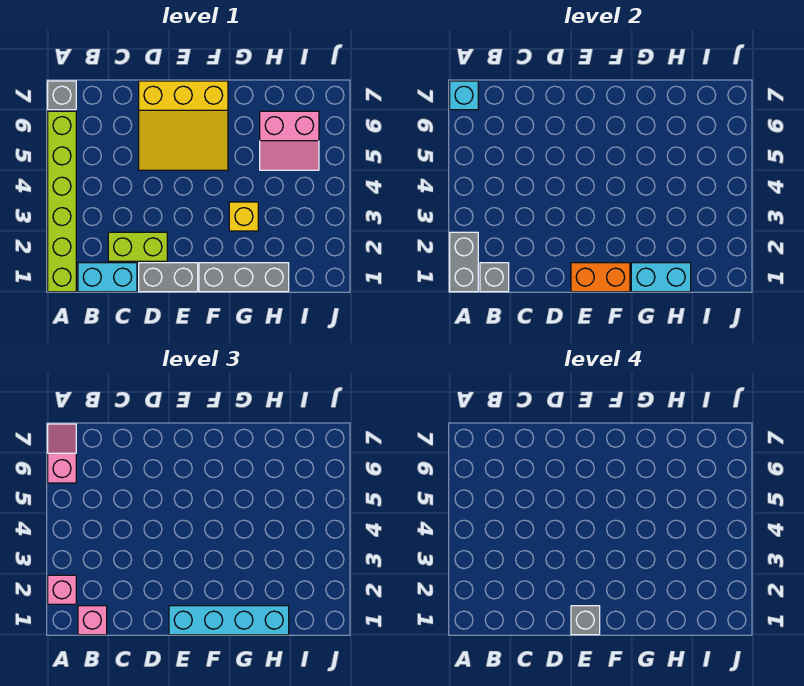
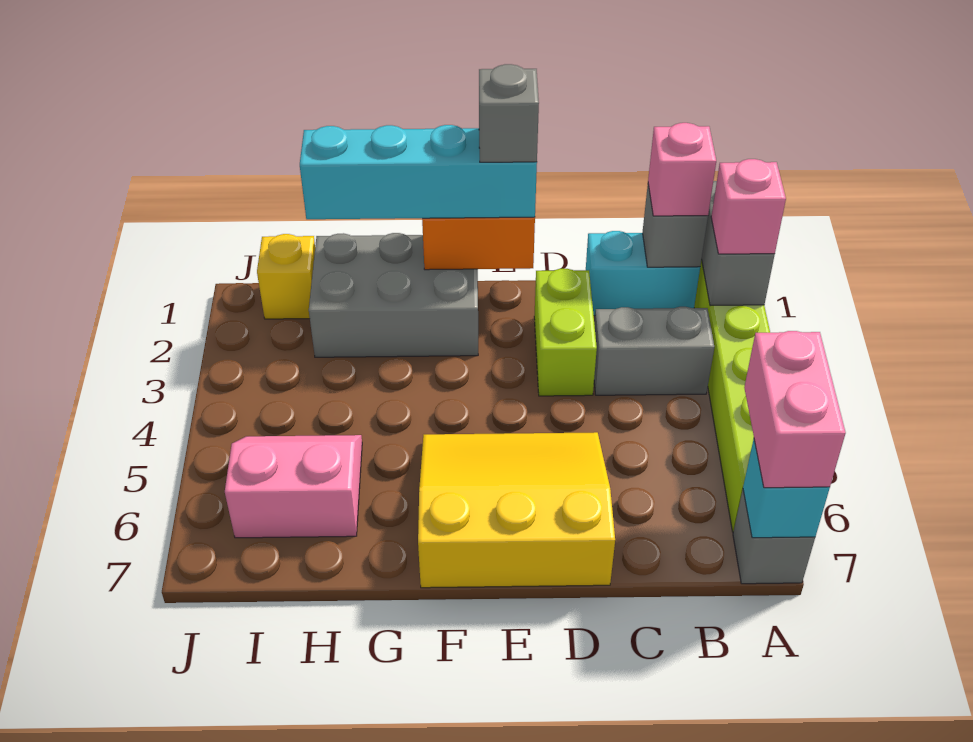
pink slope A6:A7 level 3 top 6 -> pink brick A6:A7 level 3
lime brick C2:D2 level 1 -> lime brick D2:D3 level 1
grey brick D1:E1 level 1 -> grey brick B3:C3 level 1
grey brick F1:H1 level 1 -> grey brick F1:H2 level 1
cyan brick G1:H1 level 2 -> none
yellow brick G3 level 1 -> yellow brick I1 level 1

